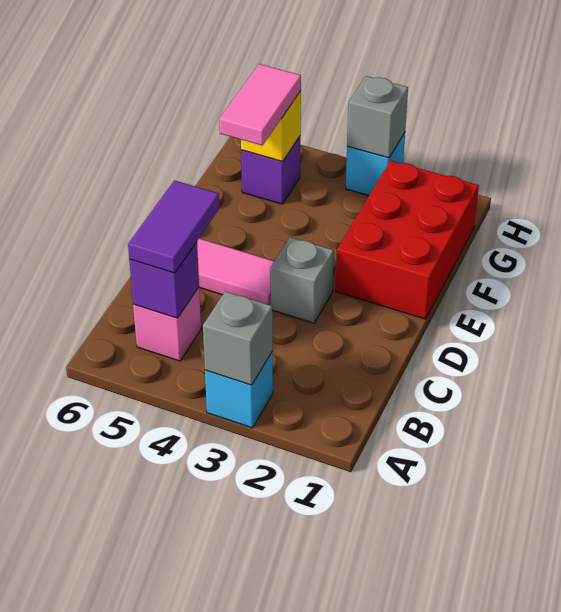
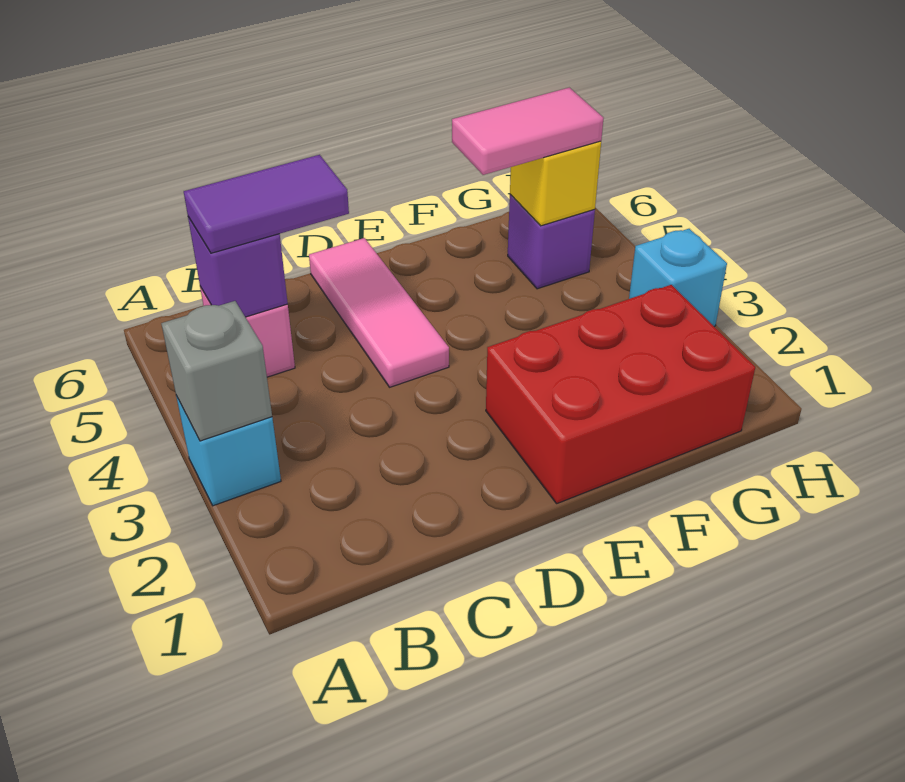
grey brick D3 level 1 -> none
grey brick H3 level 2 -> none

